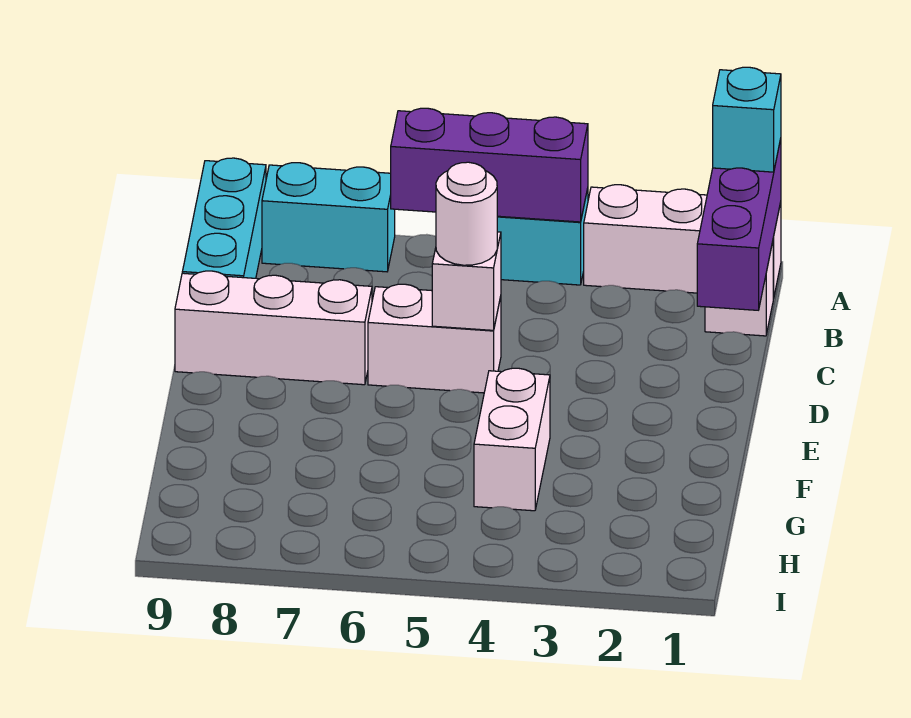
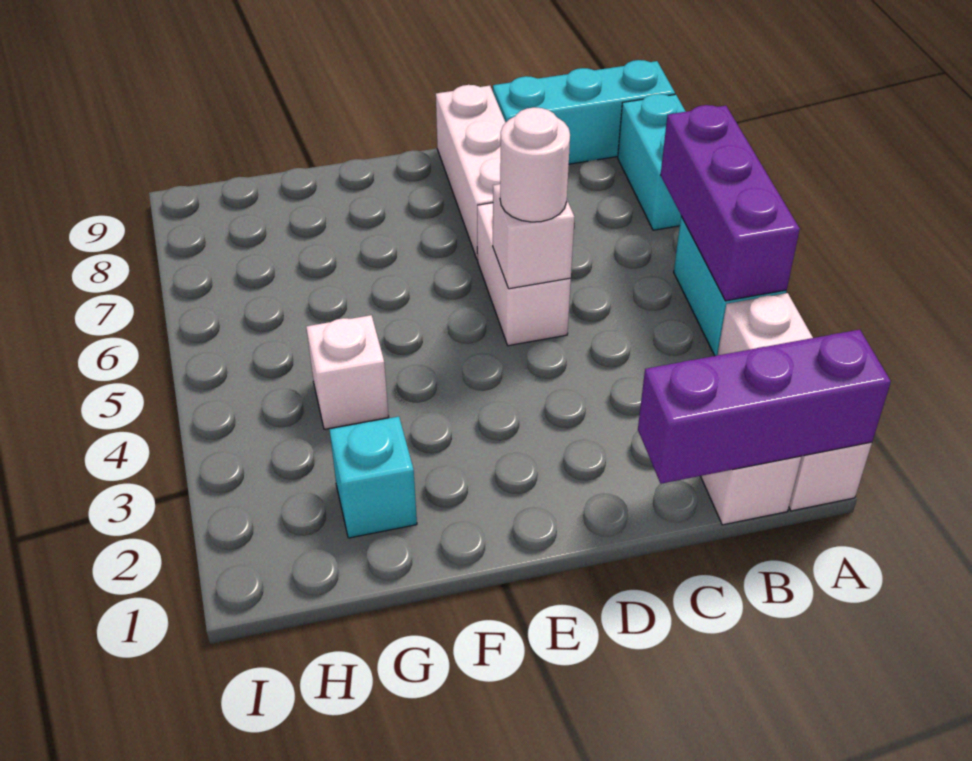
cyan brick A1 level 3 -> cyan brick G2 level 1
white brick F4:G4 level 1 -> white brick G4 level 1

